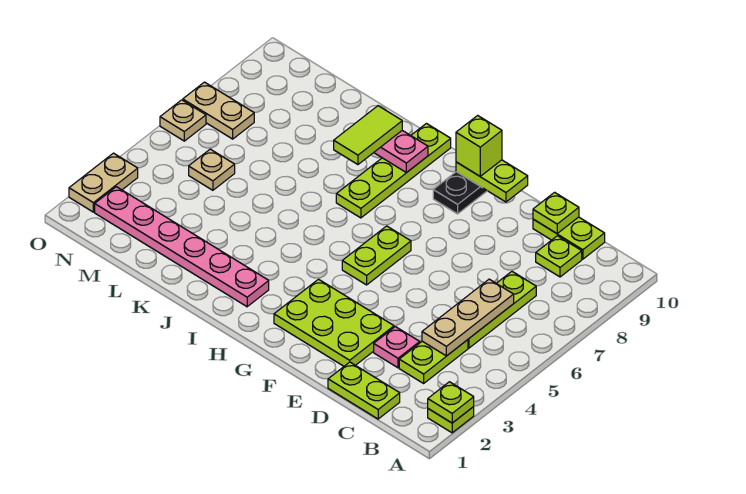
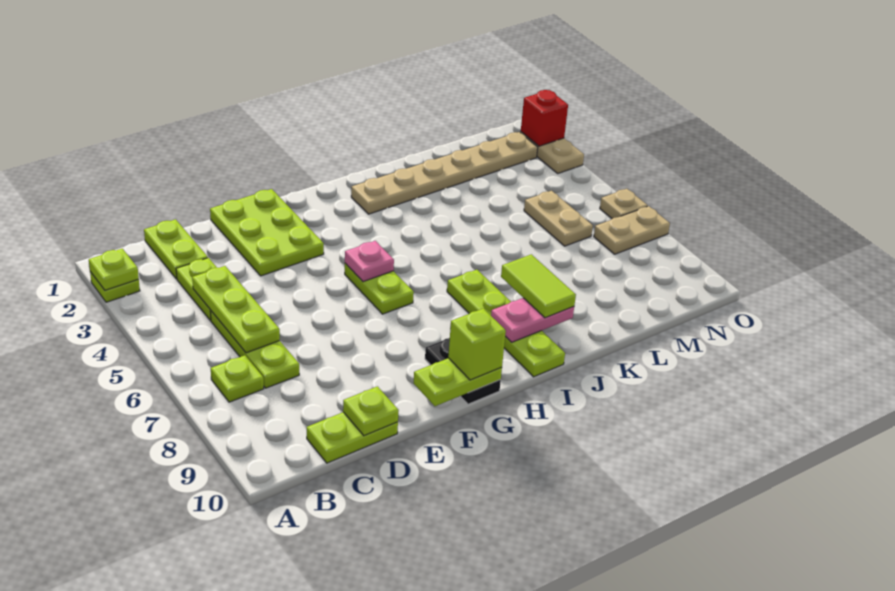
lime plate C1:D1 level 1 -> lime plate C1:C2 level 1
tan plate C4:C6 level 2 -> lime plate C4:C6 level 2
lime plate C9 level 1 -> lime plate B7 level 1
pink plate D3 level 1 -> pink plate G5 level 2
lime plate E2:G3 level 1 -> lime plate E1:F3 level 1
pink plate I2:N2 level 1 -> tan plate I2:N2 level 1
tan plate M5 level 1 -> tan plate M5:M6 level 1
none -> red brick O2 level 2

